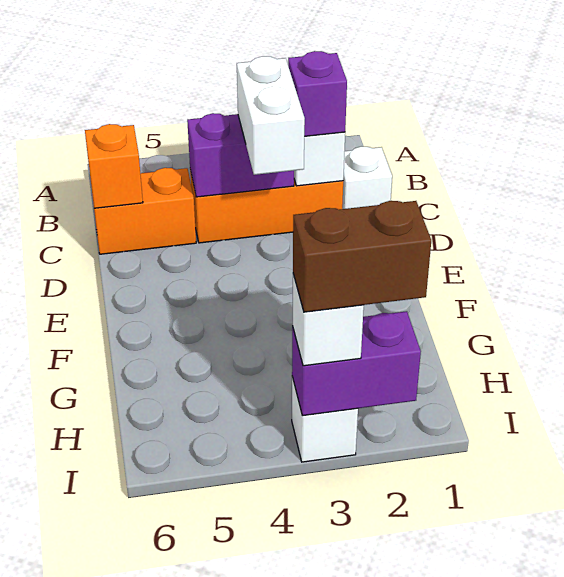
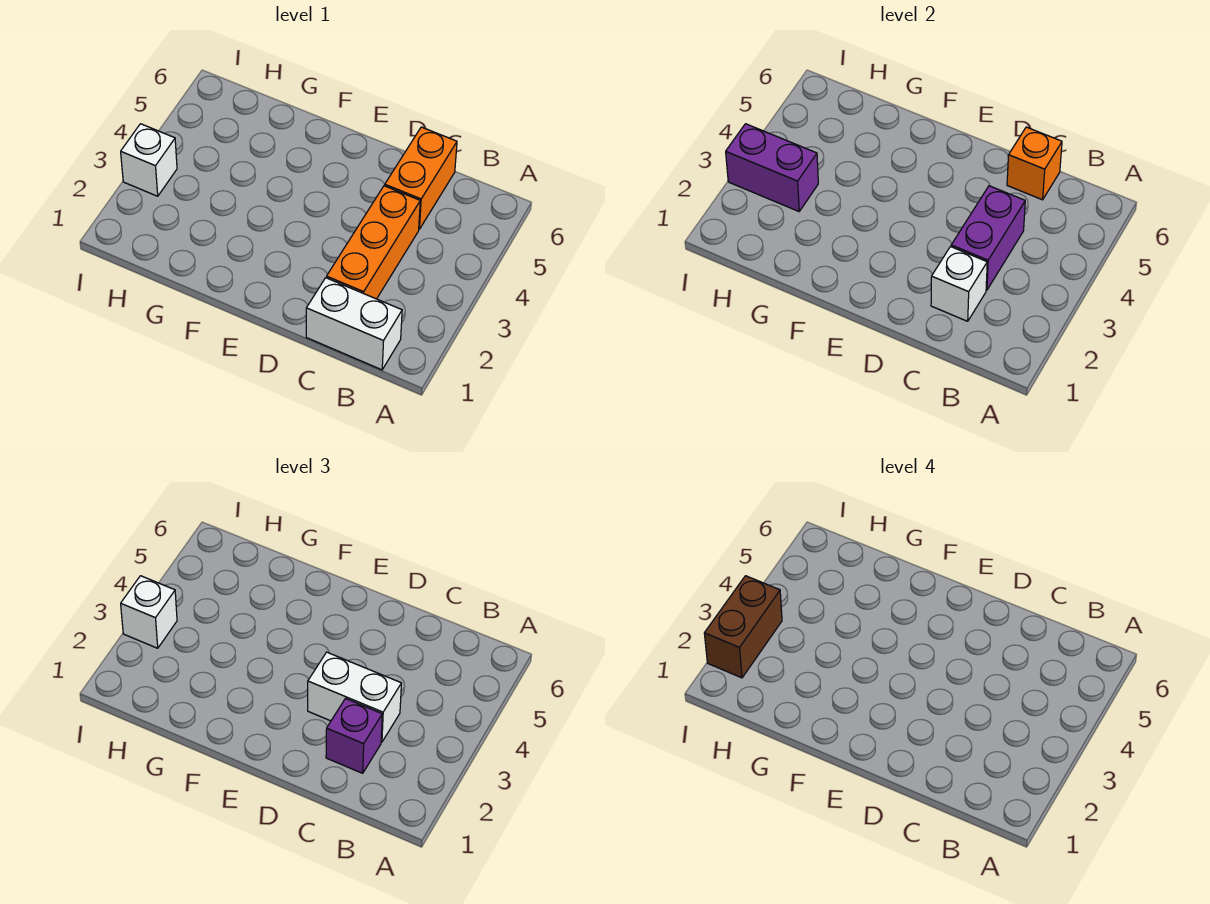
white brick C1 level 1 -> white brick B1:C1 level 1
purple brick I2:I3 level 2 -> purple brick H3:I3 level 2

